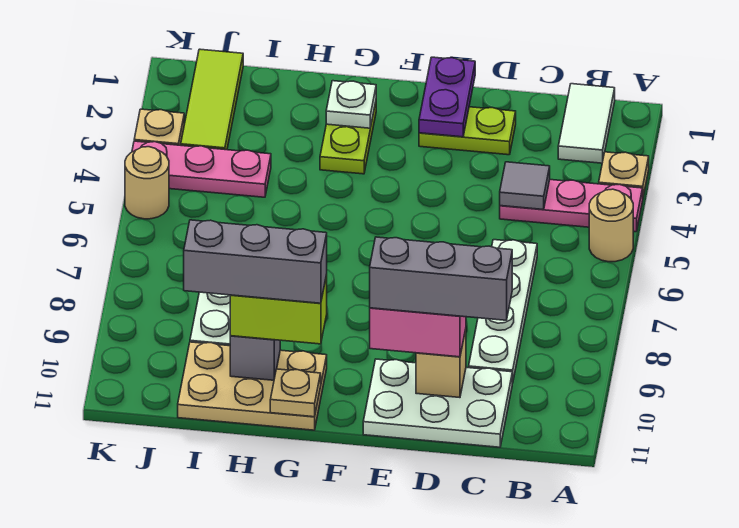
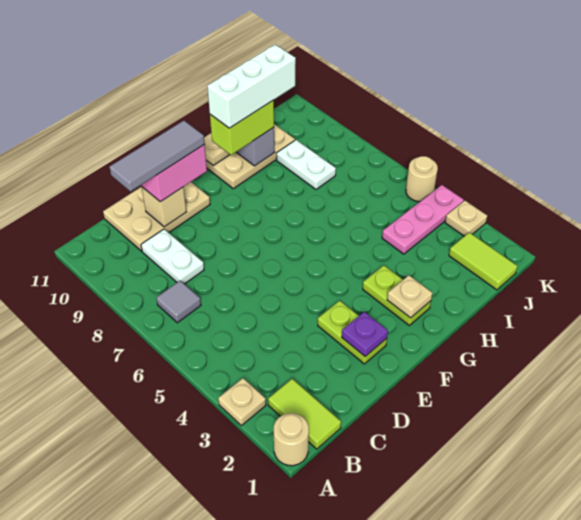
pink plate A4:C4 level 1 -> none
tan round brick A5 level 1 -> tan round brick A1 level 1
white tile B1:B2 level 1 -> lime tile B1:B2 level 1
grey tile C4 level 2 -> grey tile B7 level 1
white plate C6:C9 level 1 -> white plate C8:C9 level 1
white plate C10:E11 level 1 -> tan plate C10:E11 level 1
grey brick C10:E10 level 4 -> grey tile C10:E10 level 4
lime plate D2:E2 level 1 -> lime plate E2:E3 level 1
purple plate E1:E2 level 2 -> purple plate E2 level 2
white plate G2 level 2 -> tan plate G2 level 2
grey brick G10:I10 level 4 -> white brick G10:I10 level 4
lime tile J1:J3 level 1 -> lime tile J1:J2 level 1

